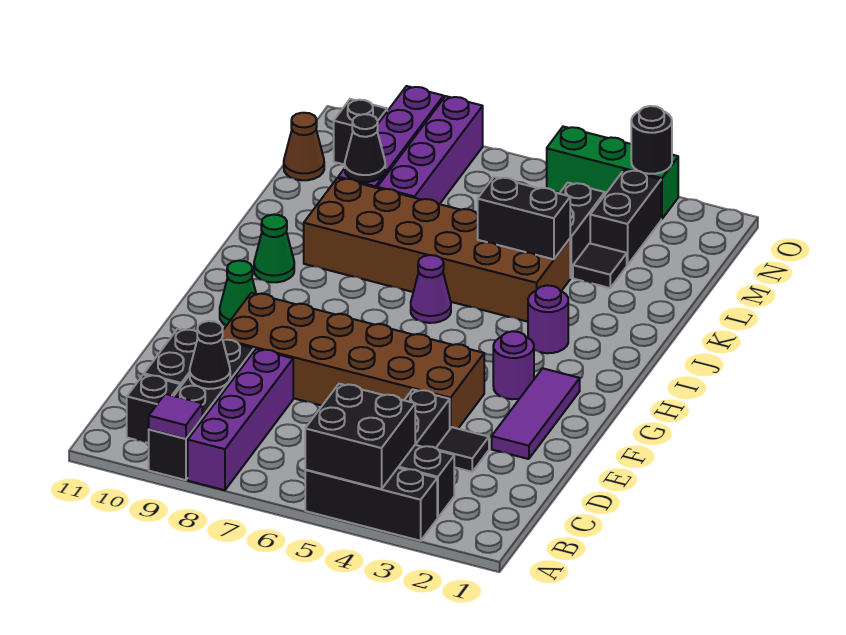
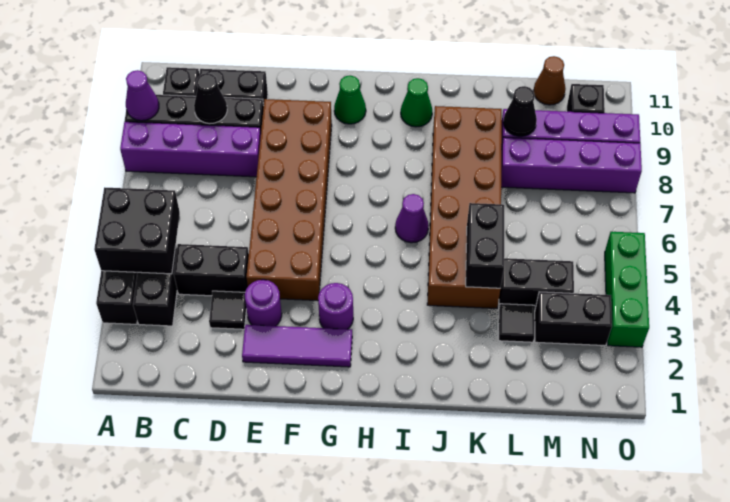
purple tile A9 level 2 -> purple cone A9 level 2
purple round brick I3 level 1 -> purple round brick E3 level 1
black round brick O3 level 2 -> none

